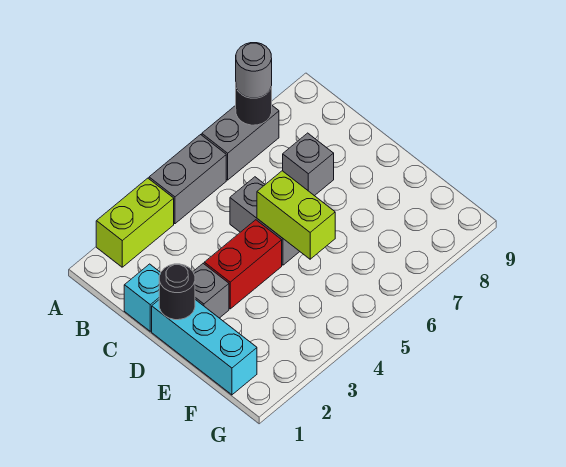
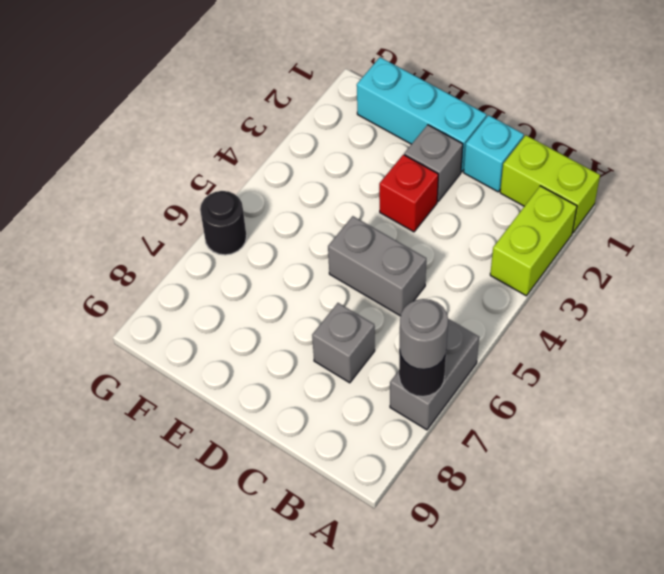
grey brick A4:A5 level 1 -> none
black round brick D1 level 2 -> black round brick G6 level 1
red brick D3:D4 level 1 -> red brick D3 level 1
lime brick D5:E5 level 2 -> lime brick A1:B1 level 1

